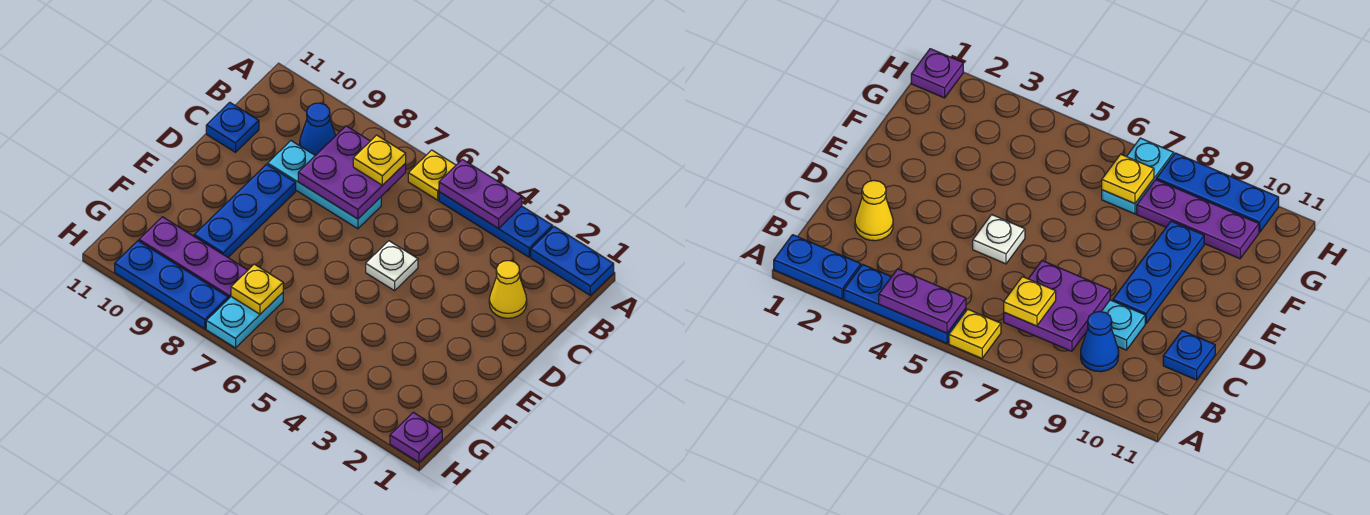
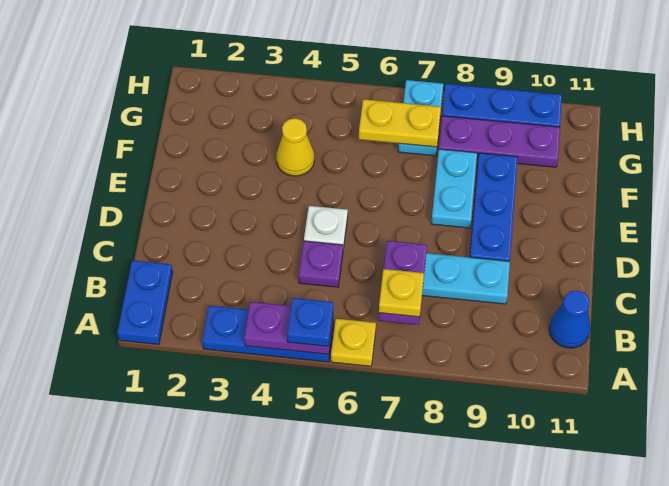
blue plate A1:A2 level 1 -> blue plate A1:B1 level 1
purple plate B7:C8 level 2 -> purple plate B7:C7 level 2
blue cone B9 level 1 -> blue cone B11 level 1
yellow cone C2 level 1 -> yellow cone F4 level 1
blue plate C11 level 1 -> blue plate A5 level 3
none -> cyan plate E8:F8 level 1
yellow plate G7 level 2 -> yellow plate G6:G7 level 2
purple plate H1 level 1 -> purple plate C5 level 1

